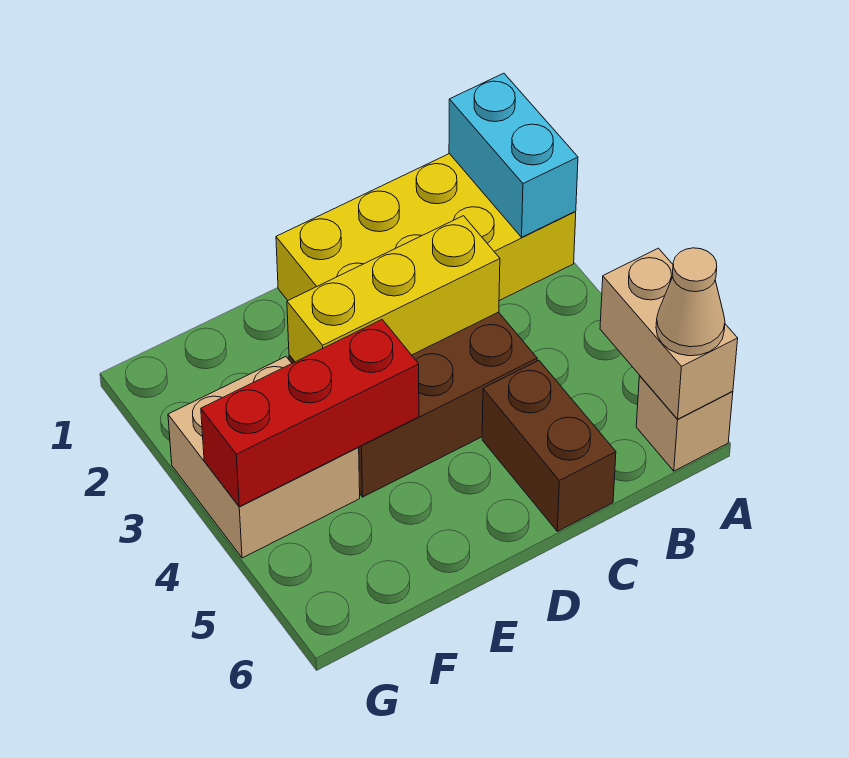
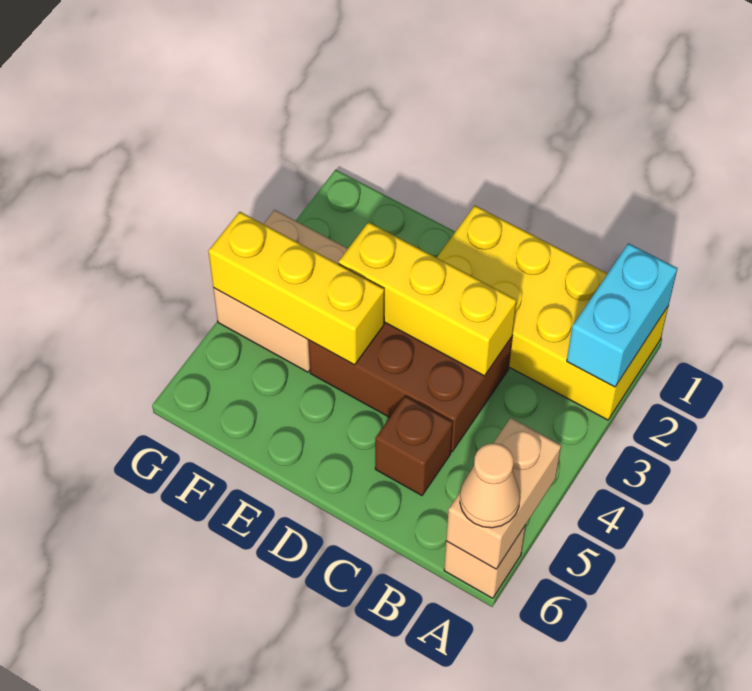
brown brick C5:C6 level 1 -> brown brick C5 level 1
red brick E4:G4 level 2 -> yellow brick E4:G4 level 2

